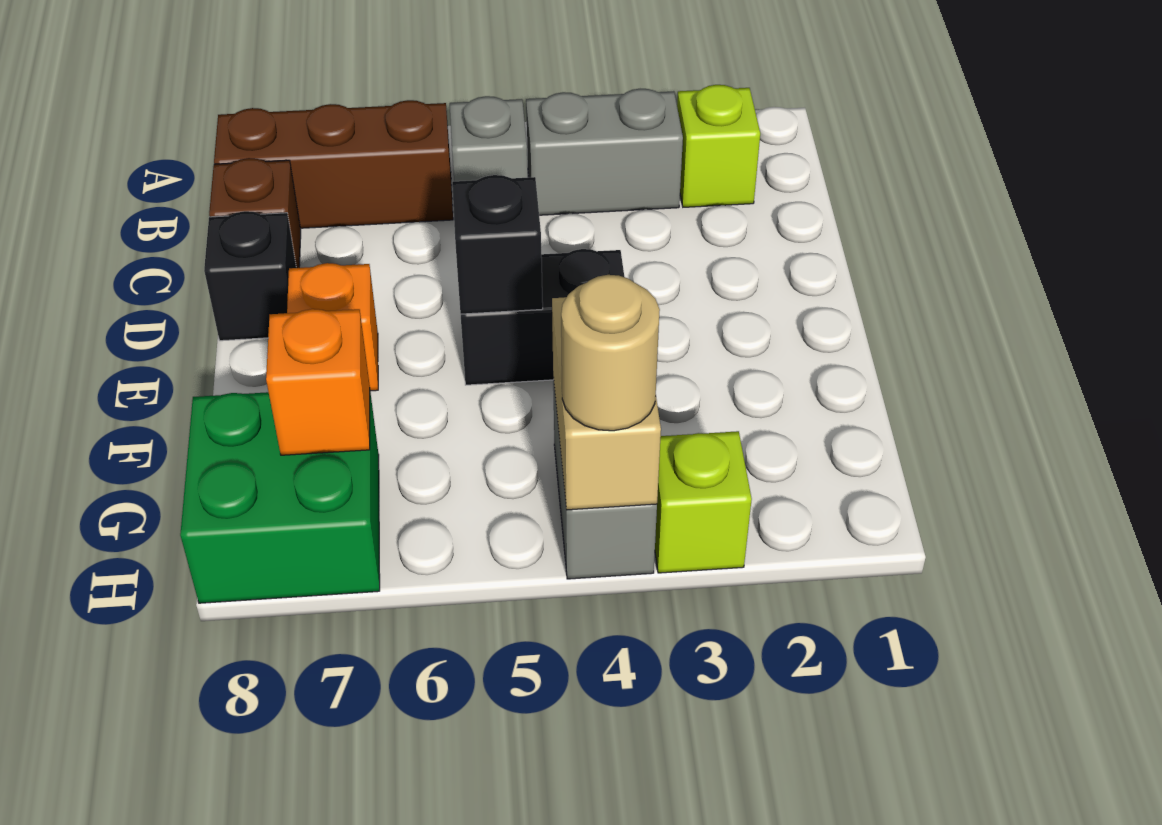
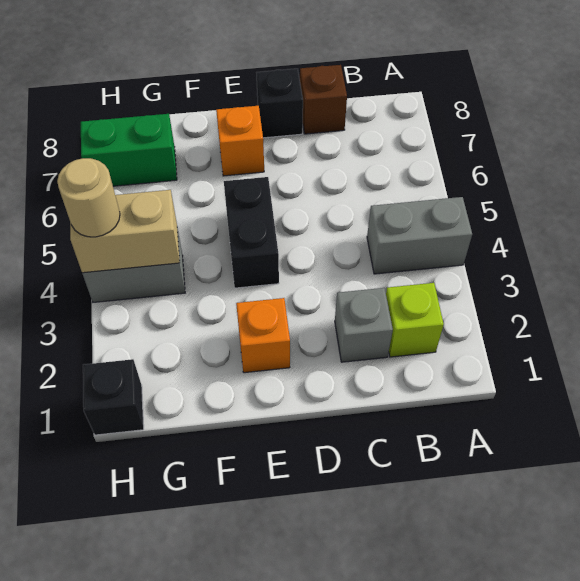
grey brick B3:B4 level 1 -> grey brick A4:B4 level 1
grey brick B5 level 1 -> grey brick C2 level 1
brown brick B6:B8 level 1 -> none
black brick E5 level 2 -> black brick H1 level 1
green brick G7:H8 level 1 -> green brick G7:H7 level 1
orange brick G7 level 2 -> orange brick E2 level 1
lime brick H3 level 1 -> none

